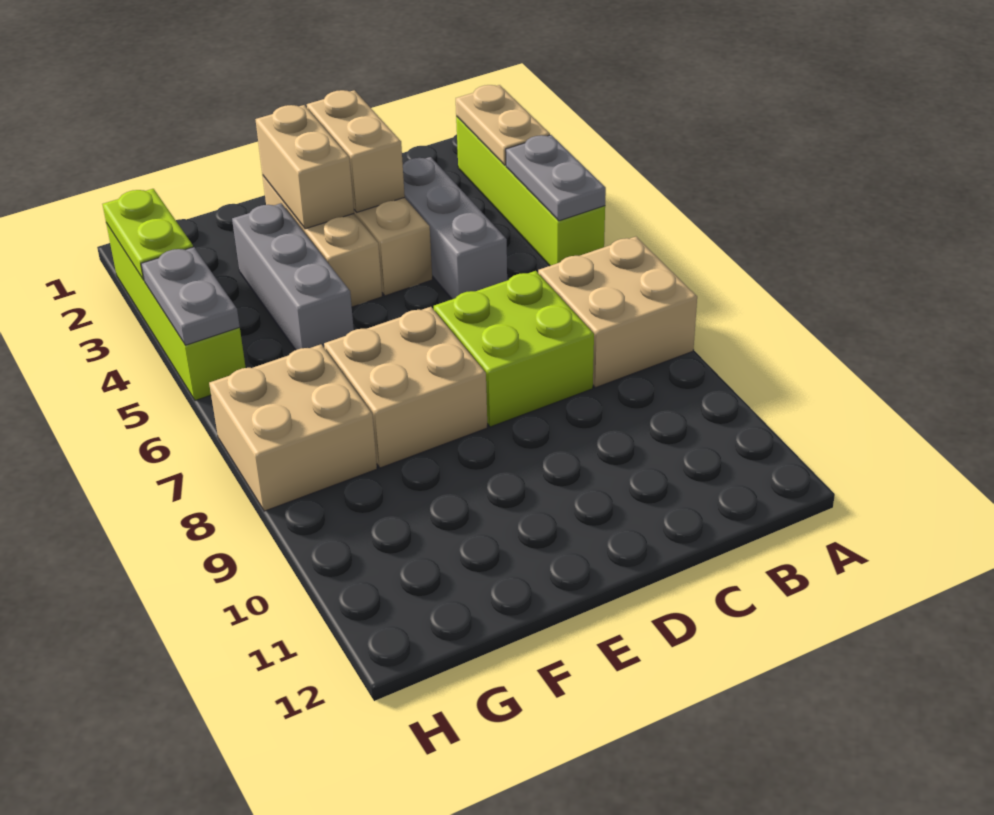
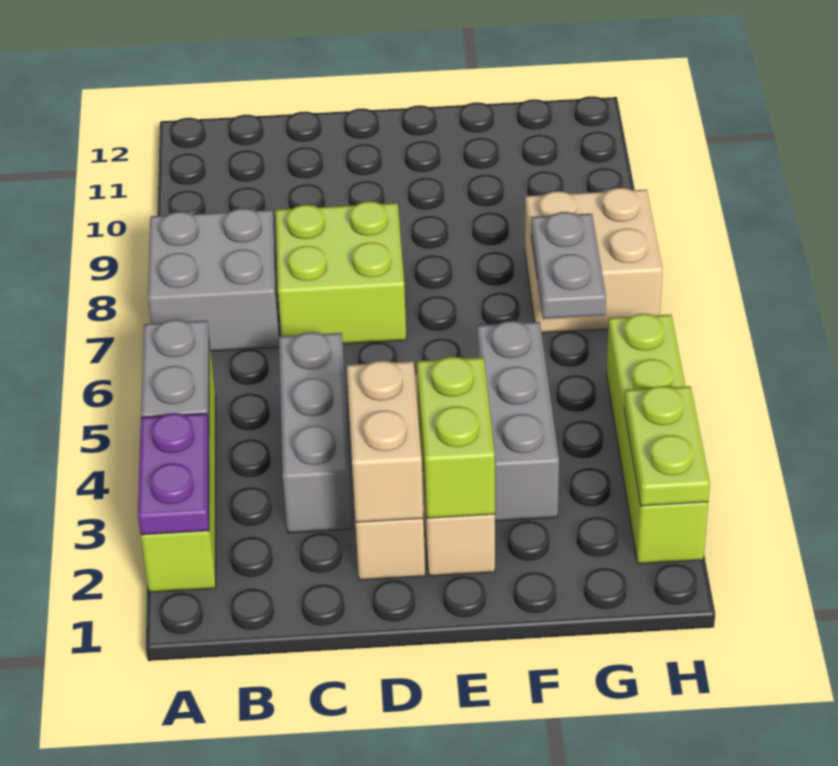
tan plate A2:A3 level 2 -> purple plate A2:A3 level 2
tan brick A7:B8 level 1 -> grey brick A7:B8 level 1
tan brick E2:E3 level 2 -> lime brick E2:E3 level 2
tan brick E7:F8 level 1 -> none
grey plate H4:H5 level 2 -> grey plate G6:G7 level 2

